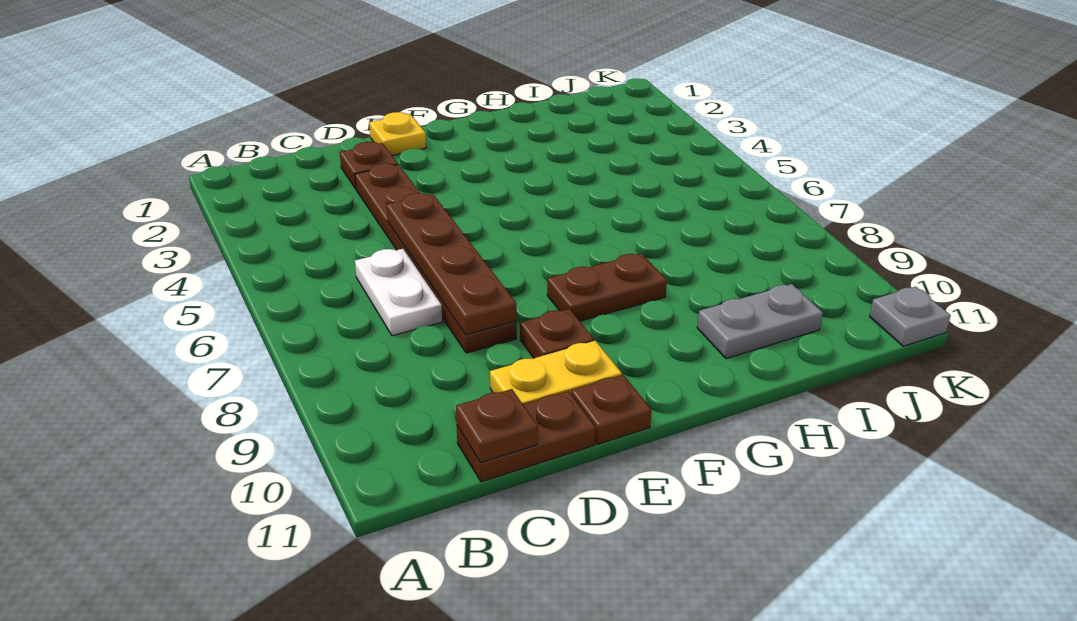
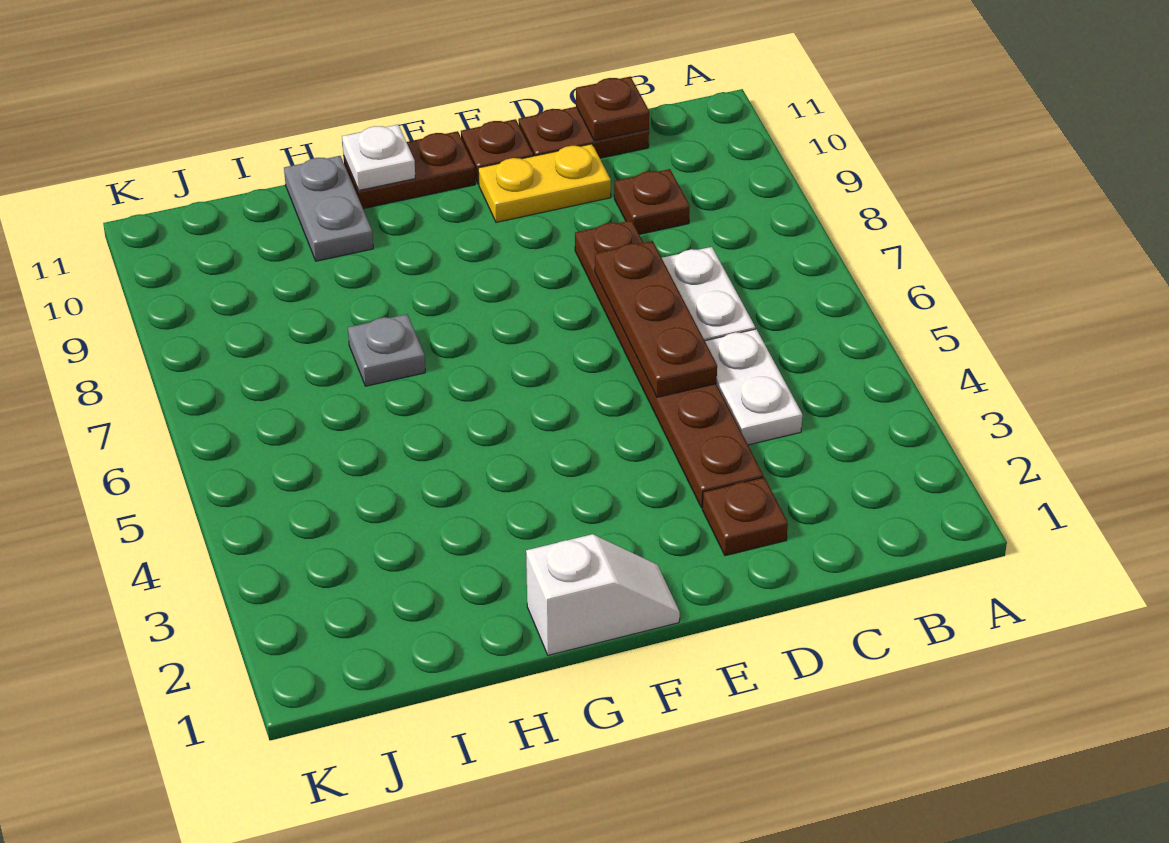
none -> white plate C4:C5 level 1
brown plate D5:D8 level 2 -> brown plate D5:D7 level 2
yellow plate E1 level 1 -> none
brown plate E9 level 1 -> brown plate C9 level 1
none -> white slope F1:G1 level 1 top G
brown plate F8:G8 level 1 -> brown plate F11:G11 level 1
none -> white plate G11 level 2
grey plate H10:I10 level 1 -> grey plate H10:H11 level 1
grey plate K11 level 1 -> grey plate H7 level 1

